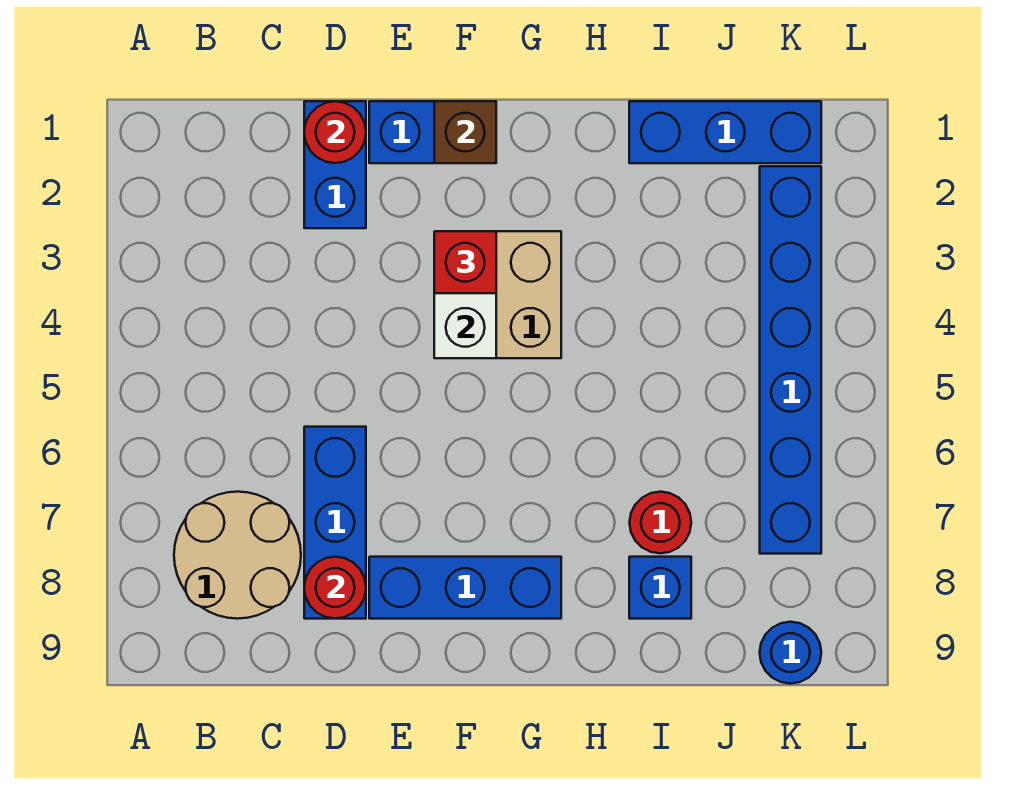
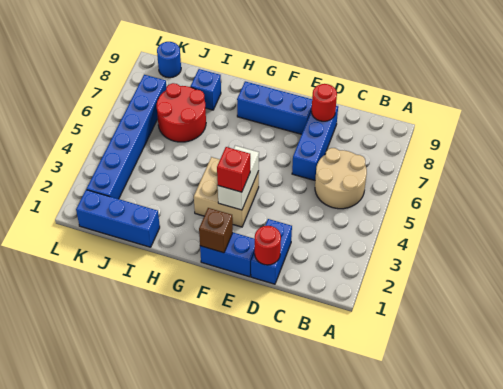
tan round brick B7:C8 level 1 -> tan round brick B5:C6 level 1
red round brick I7 level 1 -> red round brick I6:J7 level 1

